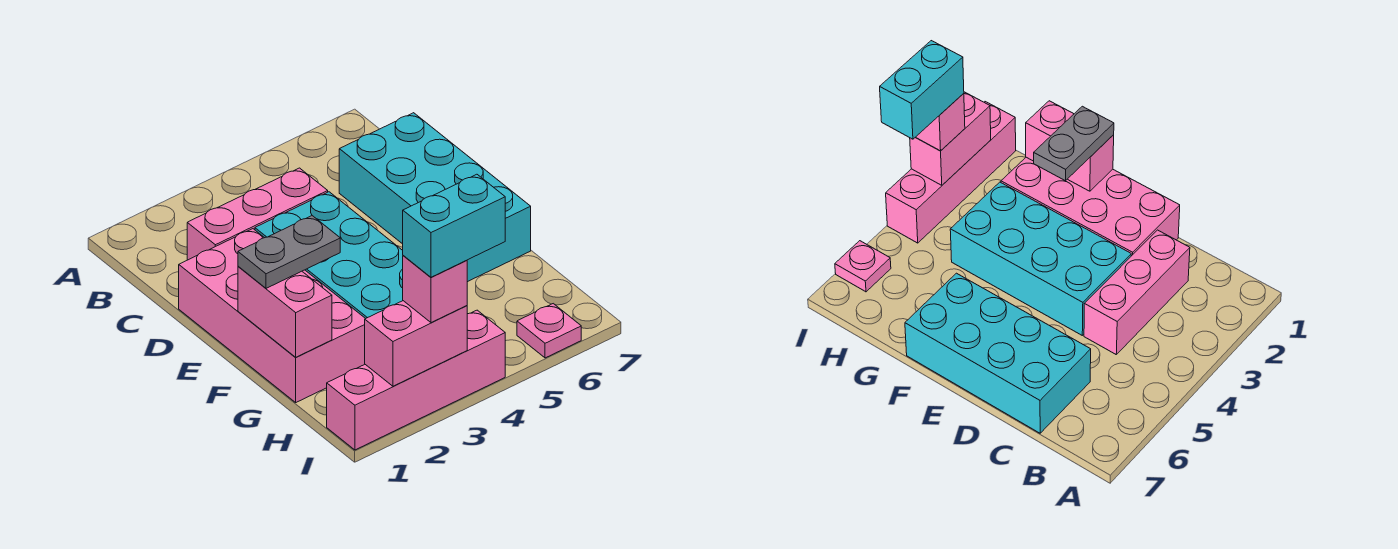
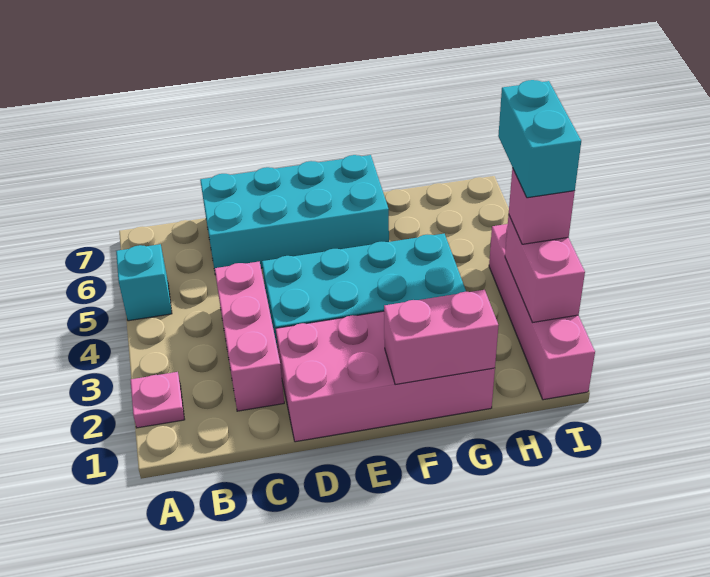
none -> cyan brick A5 level 1
grey plate F1:F2 level 3 -> none
pink plate I6 level 1 -> pink plate A2 level 1

